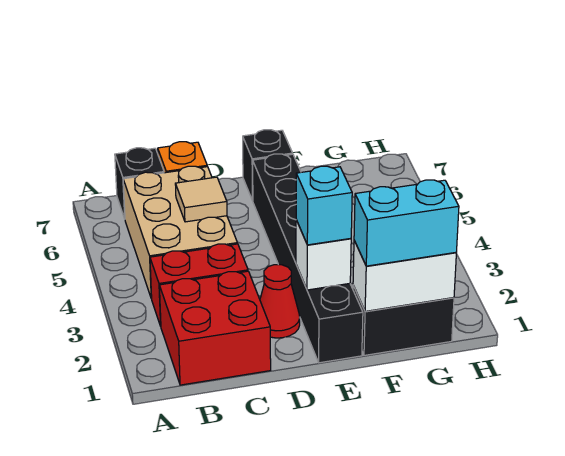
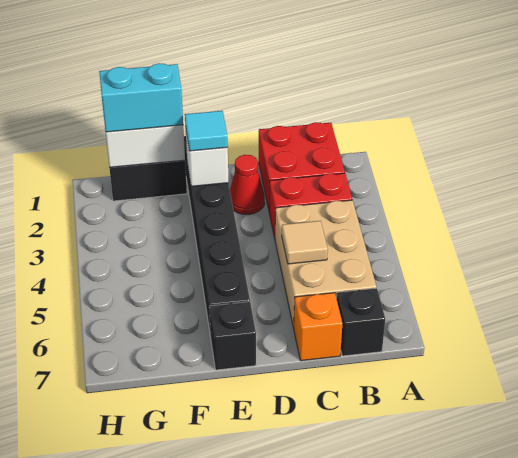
cyan brick E2 level 3 -> cyan tile E2 level 3

